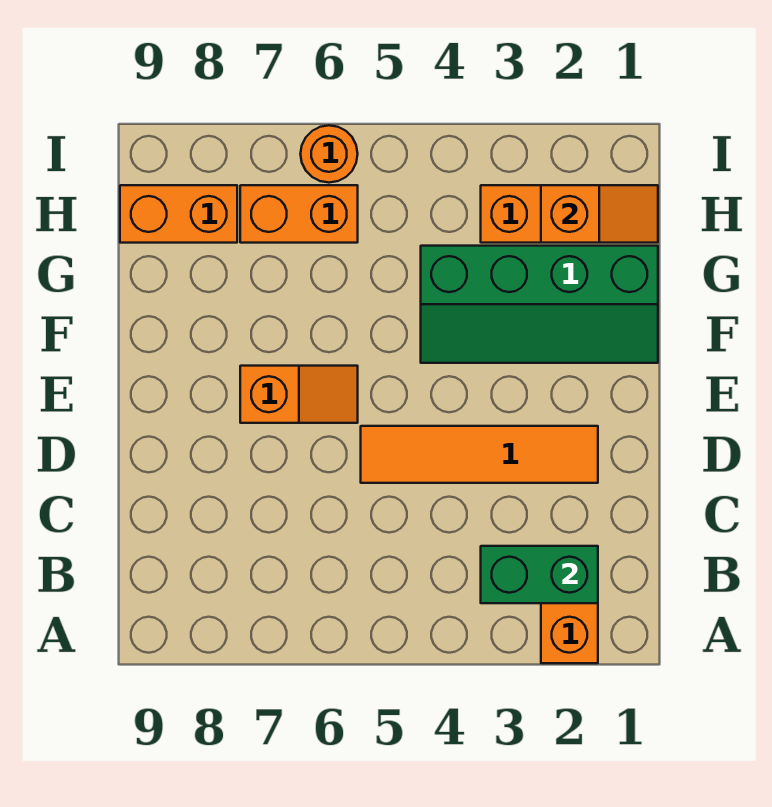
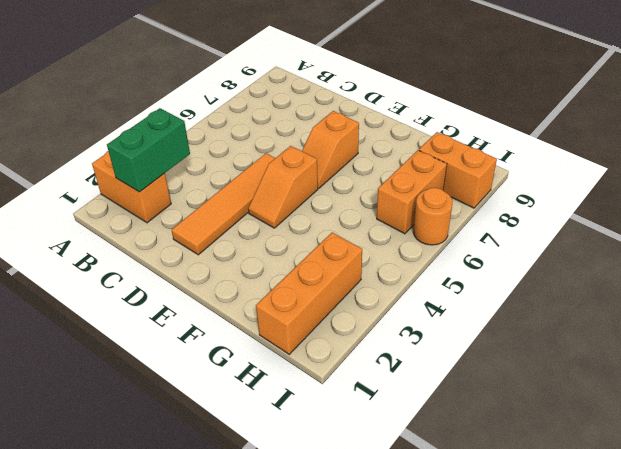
green slope F1:G4 level 1 top G -> none
orange slope H1:H2 level 2 top 2 -> orange slope E4:E5 level 1 top 5
orange brick H8:H9 level 1 -> orange brick H8:I8 level 1

